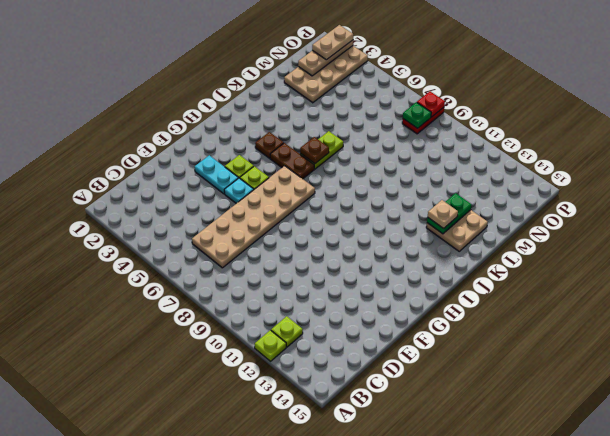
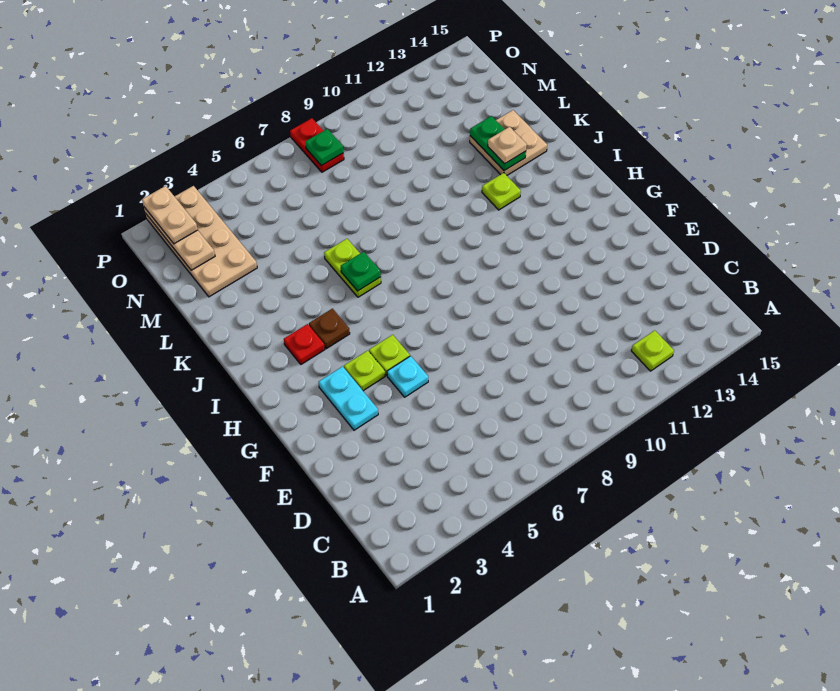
lime plate A12 level 1 -> lime plate J12 level 1
tan plate C6:H7 level 1 -> none
cyan plate F3:F4 level 1 -> cyan plate F3:G3 level 1
brown plate I5:I6 level 1 -> none
brown plate J6 level 2 -> green plate J6 level 2
red plate P8 level 2 -> red plate I3 level 1

